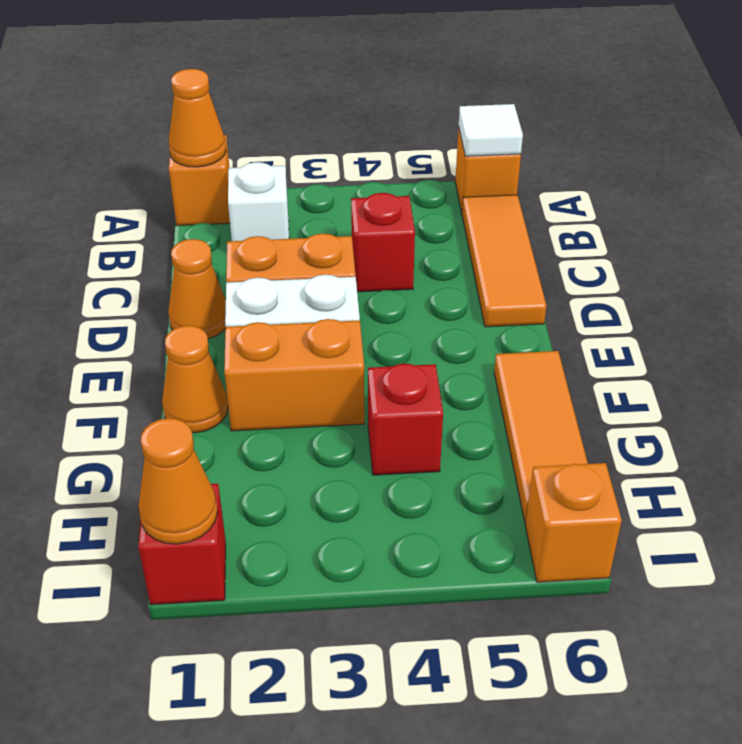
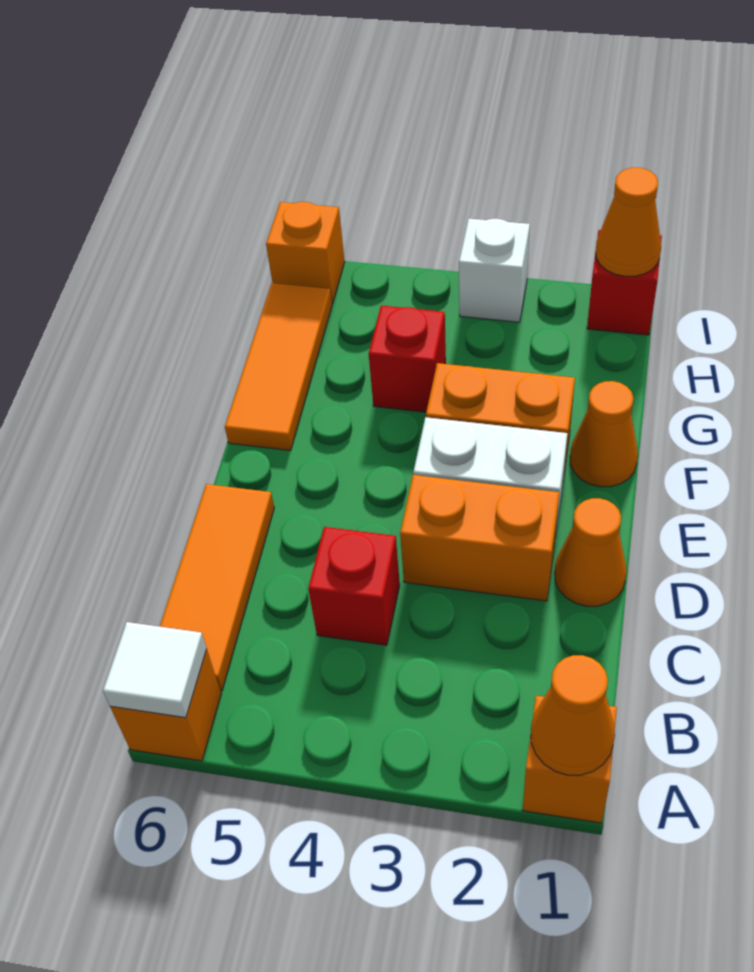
white brick B2 level 1 -> white brick I3 level 1

